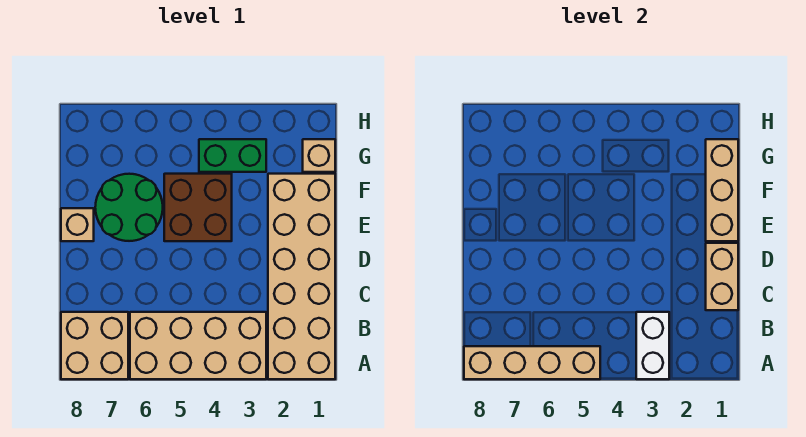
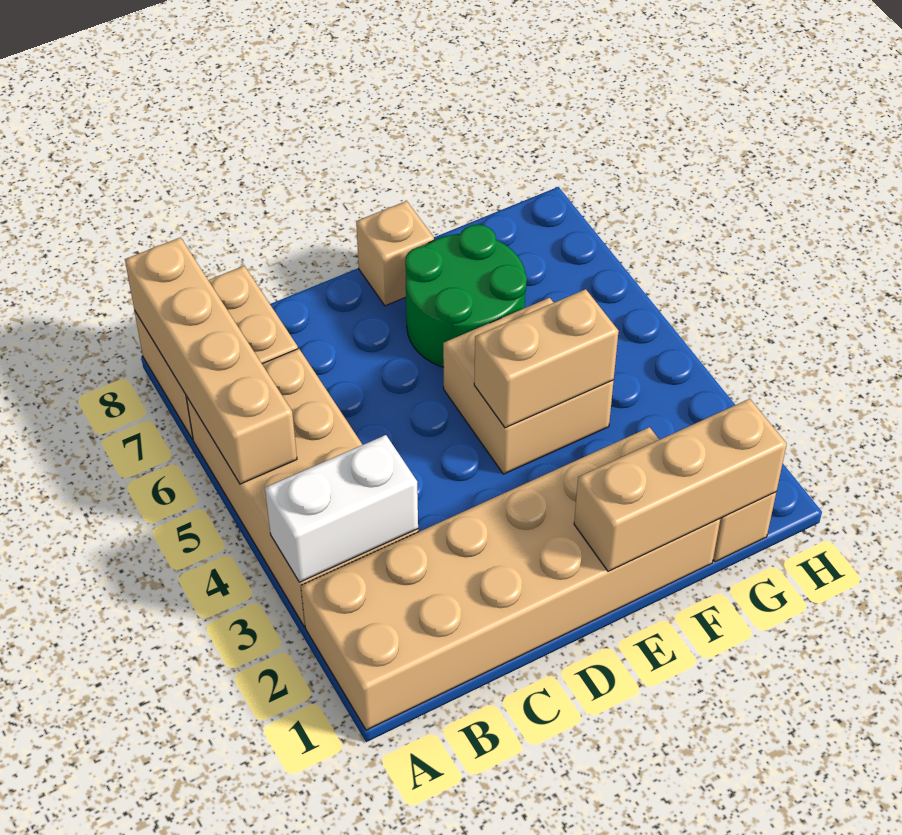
tan brick C1:D1 level 2 -> tan brick E4:F4 level 2
brown brick E4:F5 level 1 -> tan brick E4:F5 level 1
green brick G3:G4 level 1 -> none

